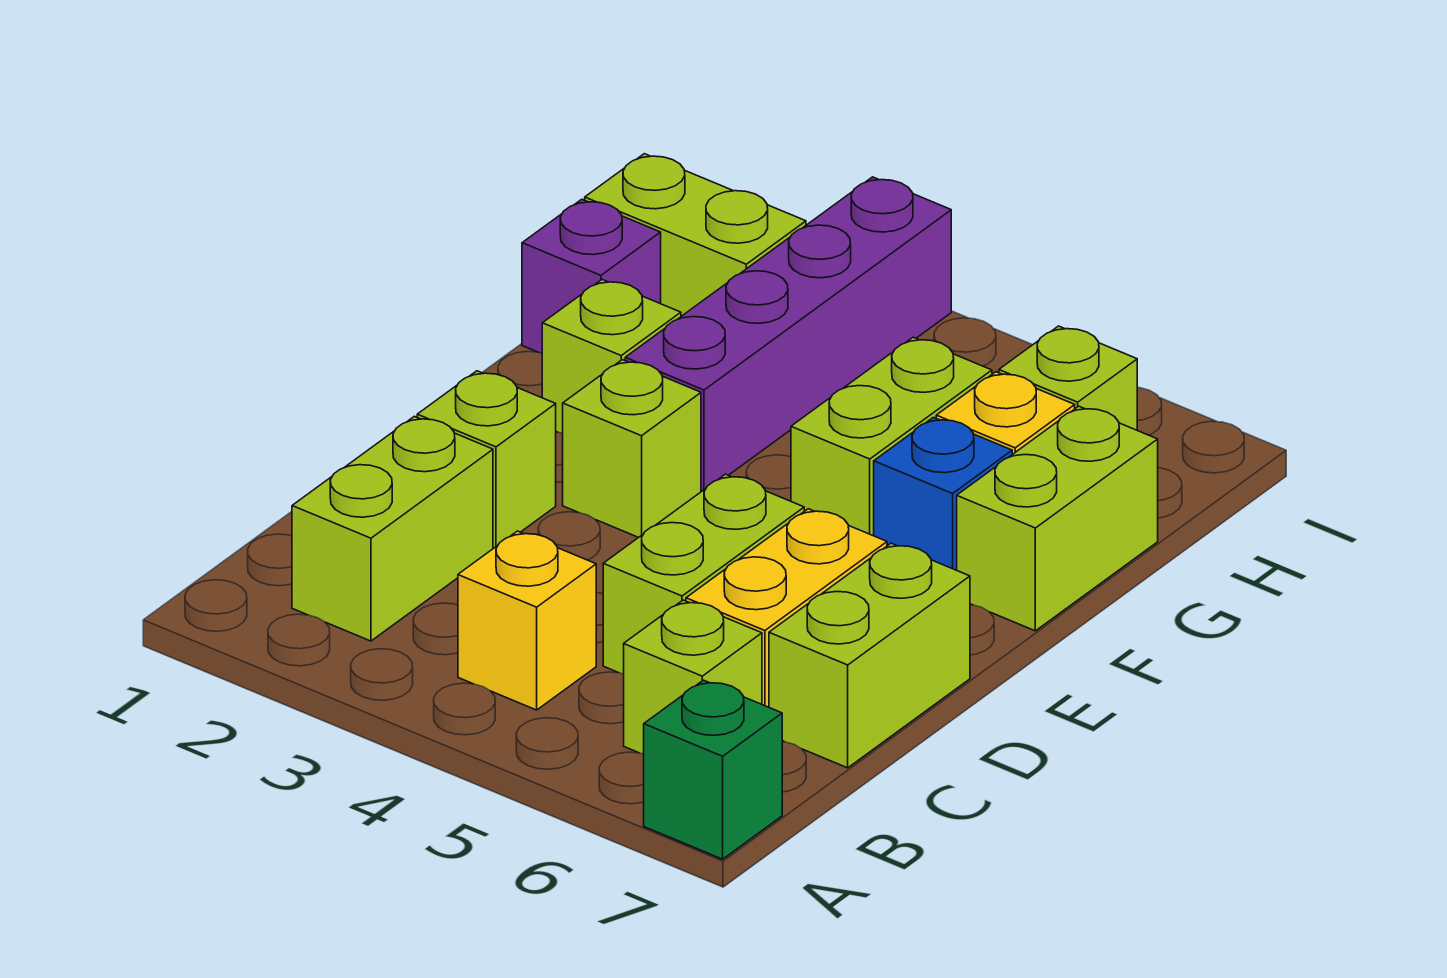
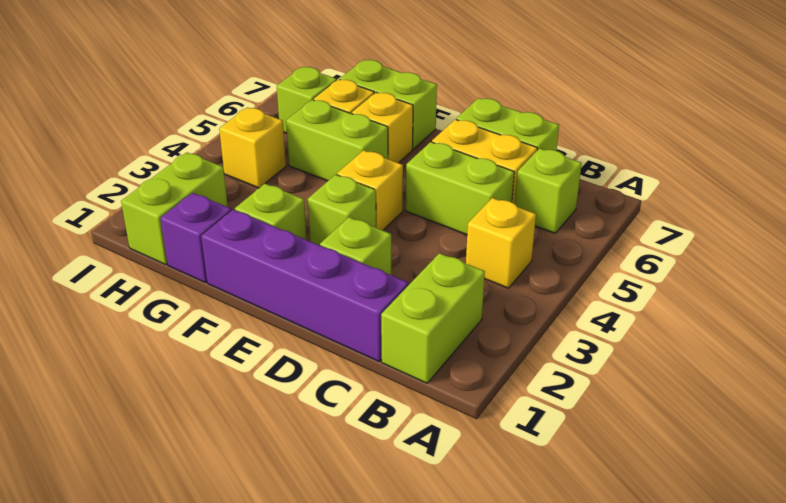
green brick A7 level 1 -> none
lime brick B2:C2 level 1 -> lime brick B1:B2 level 1
none -> yellow brick E4 level 1
purple brick F3:I3 level 1 -> purple brick C1:F1 level 1
blue brick F6 level 1 -> yellow brick F6 level 1
none -> yellow brick H4 level 1

